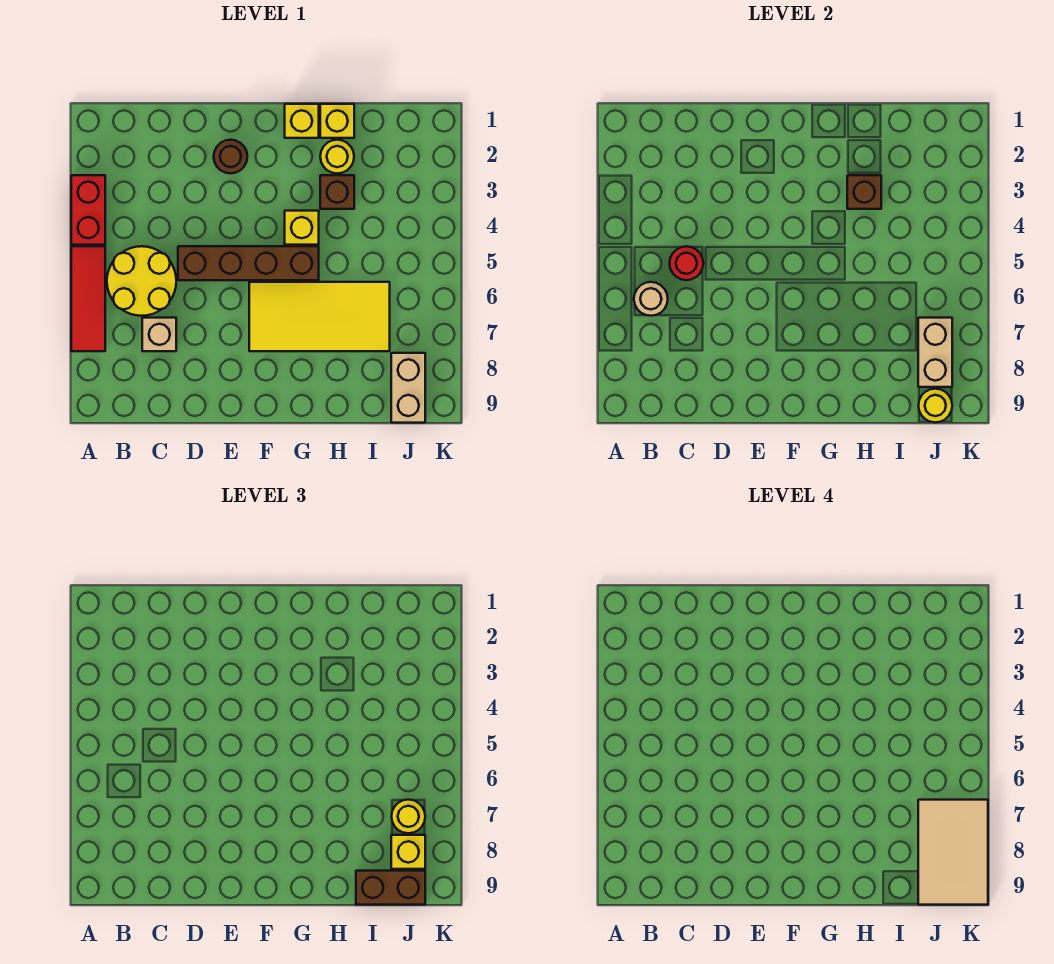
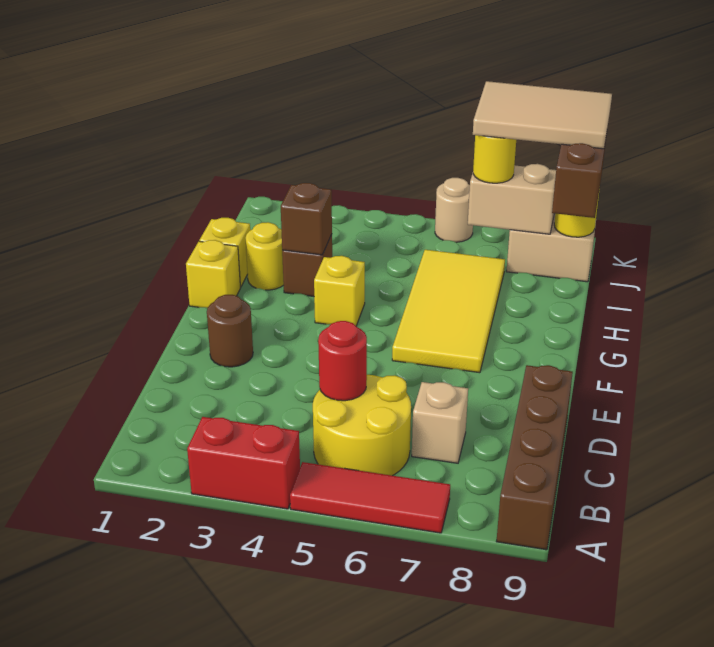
tan round brick B6 level 2 -> tan round brick K6 level 1
brown brick D5:G5 level 1 -> brown brick A9:D9 level 1
yellow brick J8 level 3 -> none

